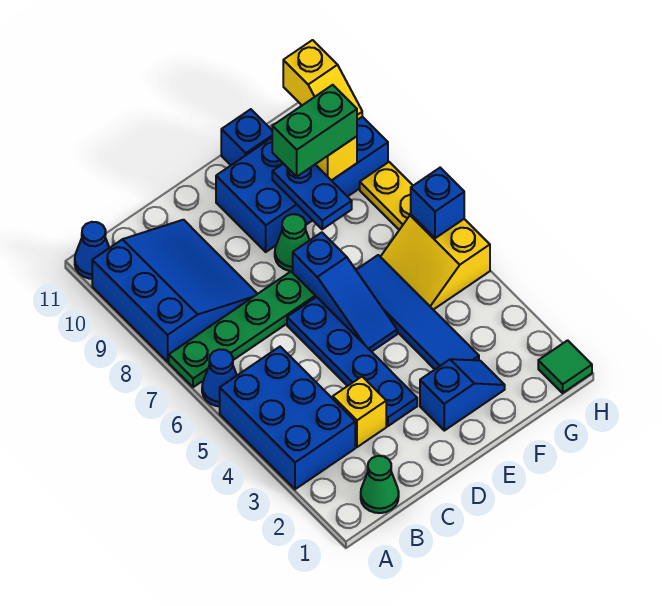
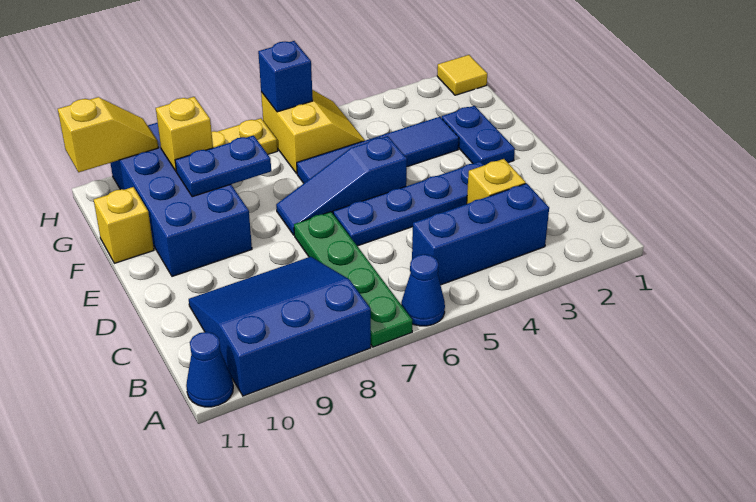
blue brick A3:B5 level 1 -> blue brick B3:B5 level 1
green cone B1 level 1 -> none
blue slope E2:F2 level 1 top E -> blue plate E2:F2 level 1
blue slope E5:E7 level 1 top 7 -> blue slope E5:E7 level 1 top 5
green cone E8 level 1 -> none
green brick F9:G9 level 3 -> none
blue brick F11 level 1 -> yellow brick F11 level 1
yellow slope G5:H6 level 1 top H -> yellow slope G5:H6 level 1 top 6
green tile H1 level 1 -> yellow tile H1 level 1

